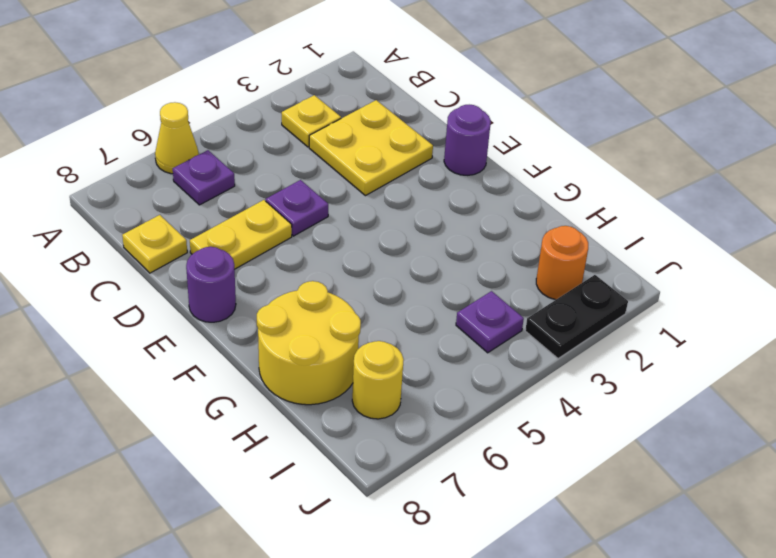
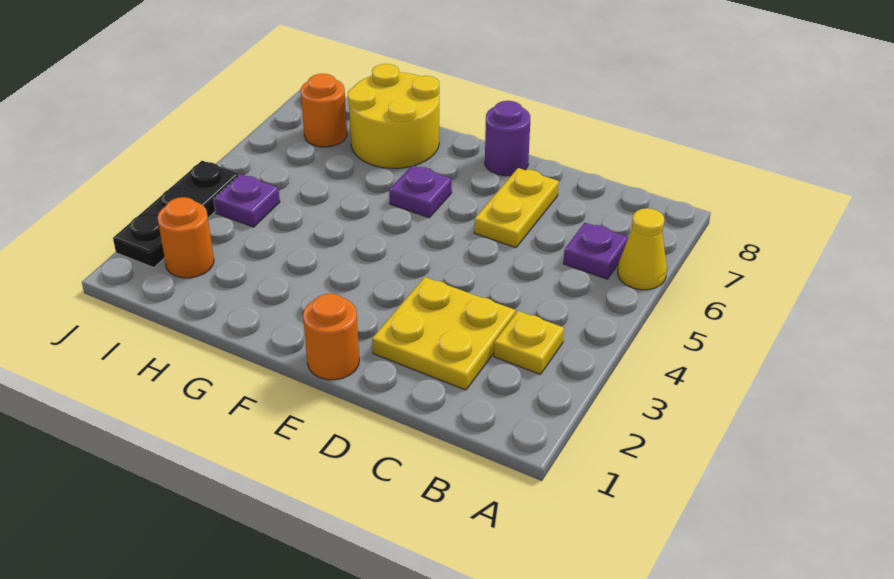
yellow plate C8 level 1 -> none
purple plate D5 level 1 -> purple plate F6 level 1
purple round brick E1 level 1 -> orange round brick E1 level 1
yellow round brick I7 level 1 -> orange round brick I7 level 1
black plate J2:J3 level 1 -> black plate J2:J4 level 1

